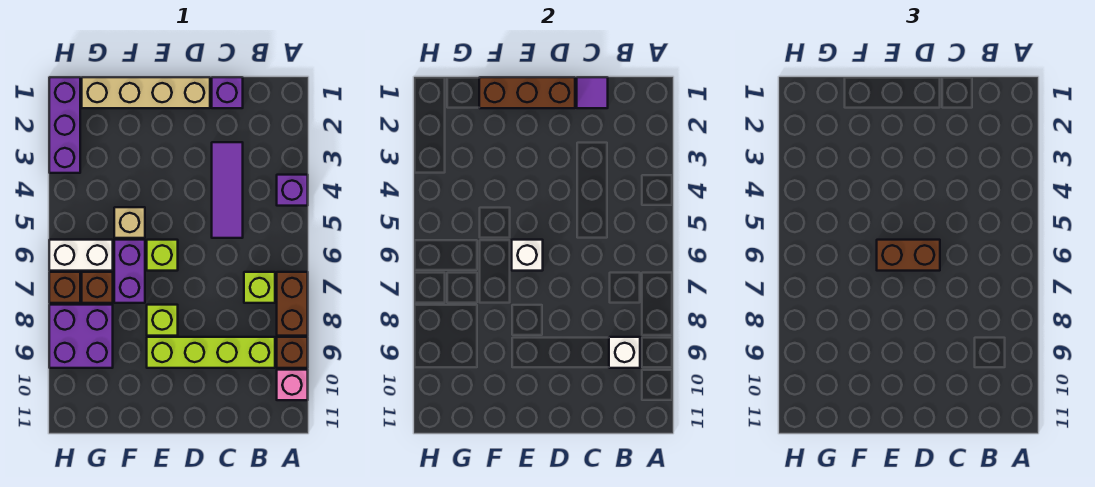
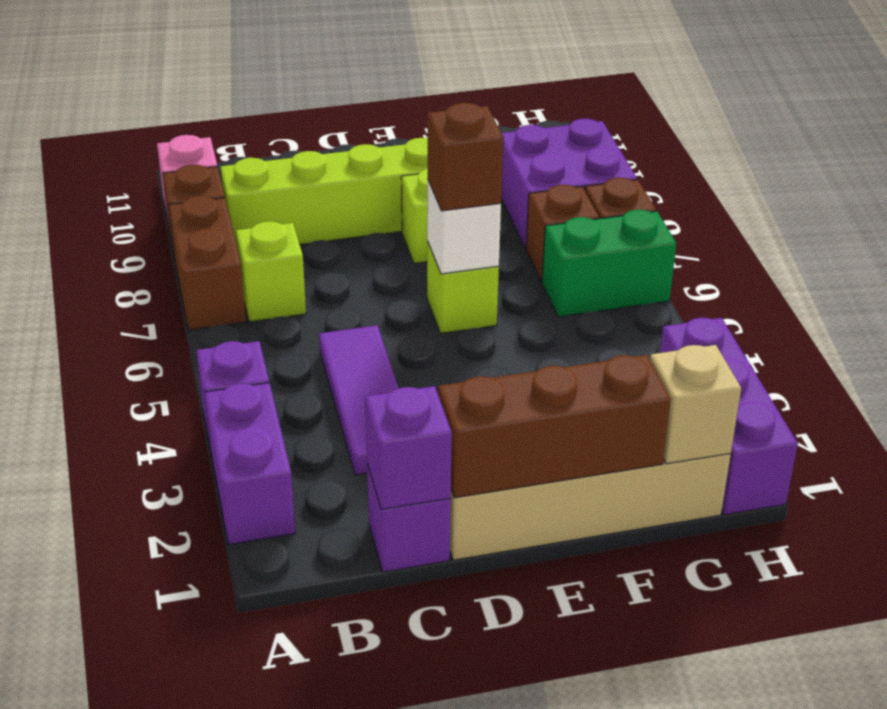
white brick B9 level 2 -> none
purple tile C1 level 2 -> purple brick C1 level 2
brown brick D6:E6 level 3 -> brown brick E6 level 3
tan brick F5 level 1 -> tan brick G1 level 2
purple brick F6:F7 level 1 -> purple brick A2:A3 level 1
white brick G6:H6 level 1 -> green brick G6:H6 level 1

